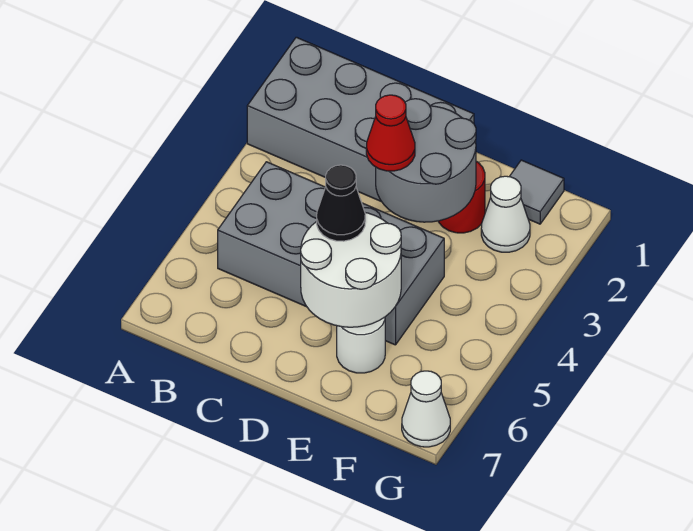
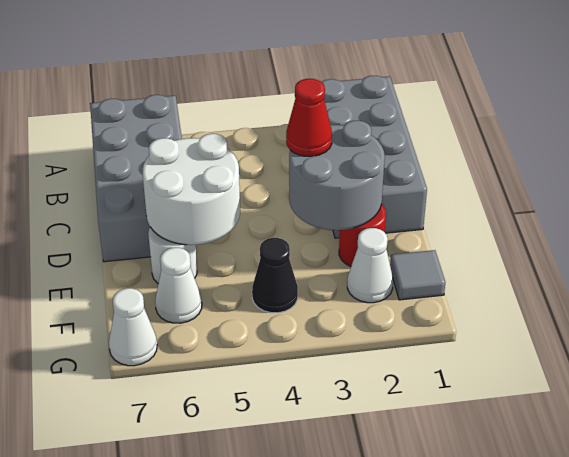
grey brick B4:E5 level 1 -> grey brick A6:D7 level 1
black cone D5 level 3 -> black cone F4 level 1
none -> white cone F6 level 1

